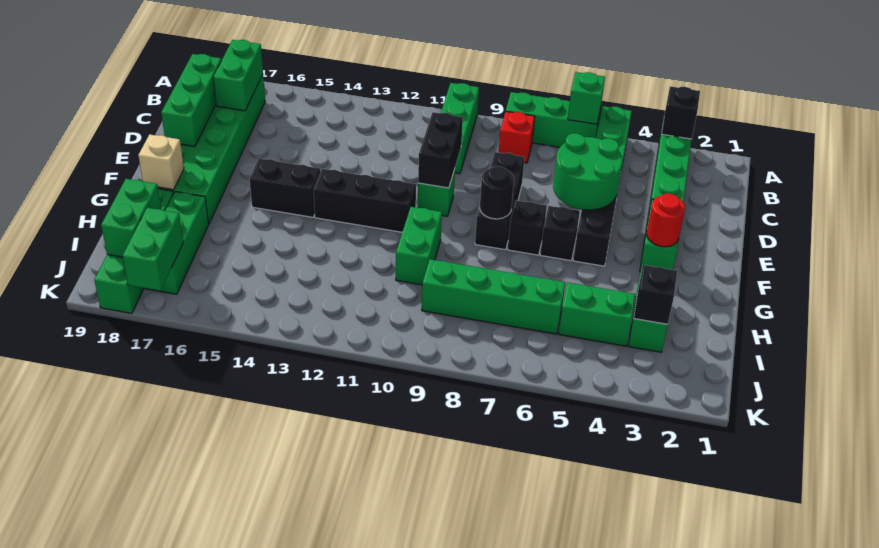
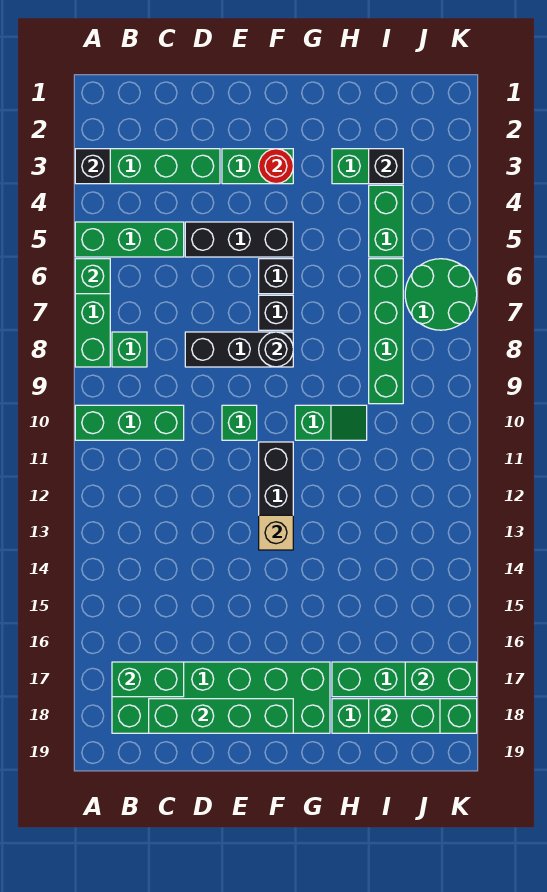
red brick B8 level 1 -> green brick B8 level 1
green brick C18:E18 level 2 -> green brick C18:F18 level 2
green round brick D5:E6 level 2 -> green round brick J6:K7 level 1
black brick D10:E10 level 2 -> none
black brick F14:F15 level 1 -> none
green brick G10:H10 level 1 -> green slope G10:H10 level 1 top G
tan brick G18 level 2 -> tan brick F13 level 2

